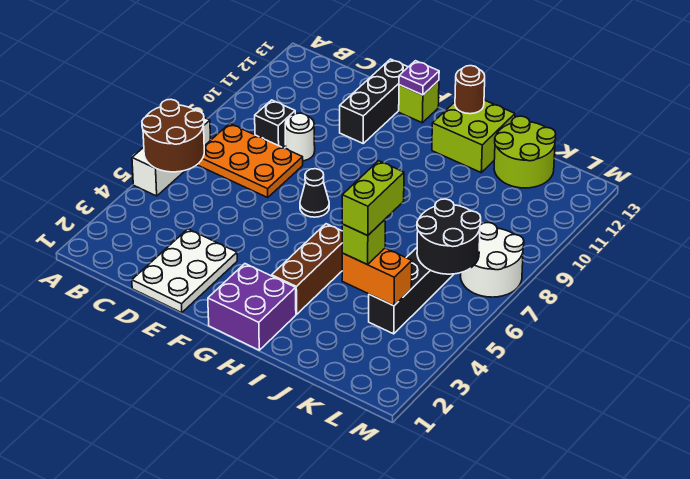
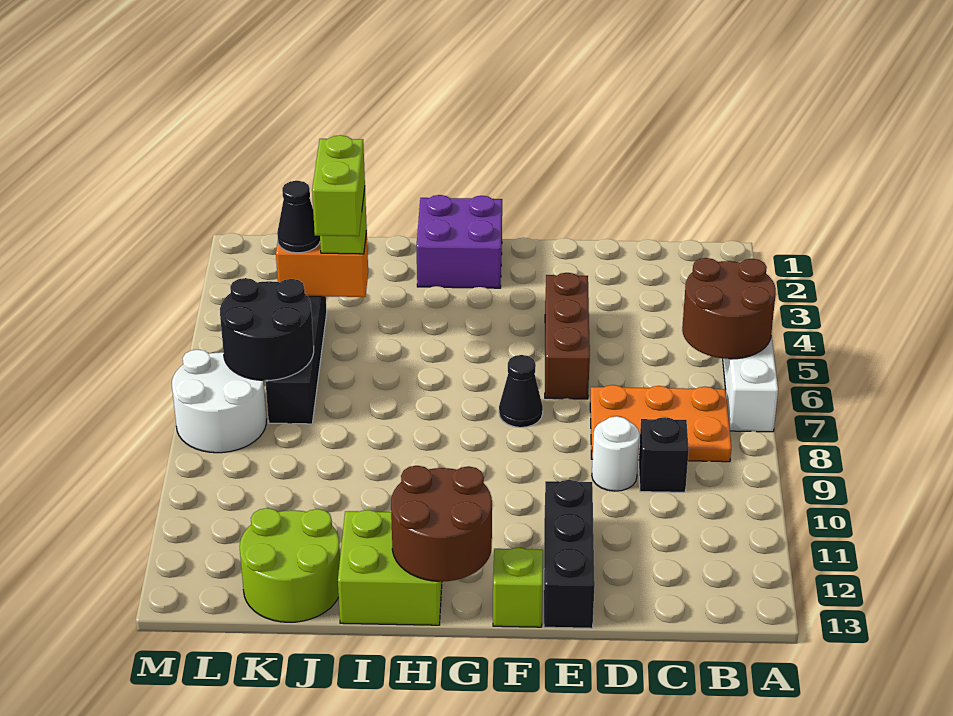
white plate D1:E3 level 1 -> none
purple plate F13 level 2 -> none
brown brick H3:H5 level 1 -> brown brick E4:E6 level 1
brown round brick H13 level 2 -> brown round brick G12:H13 level 2
none -> black cone K4 level 3

